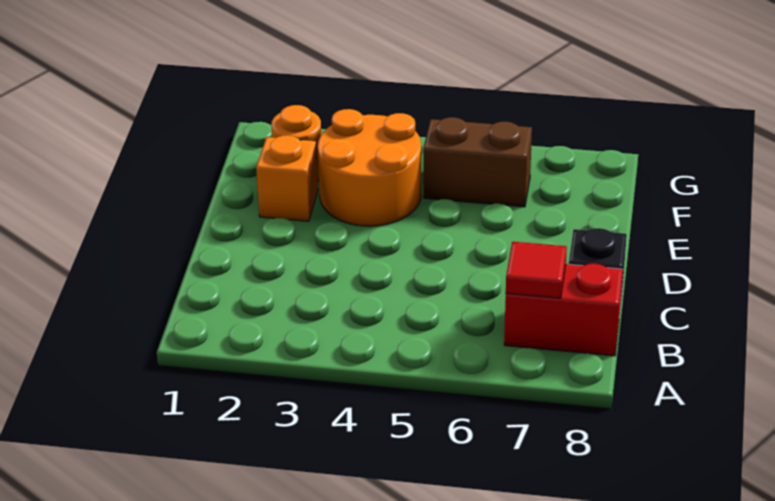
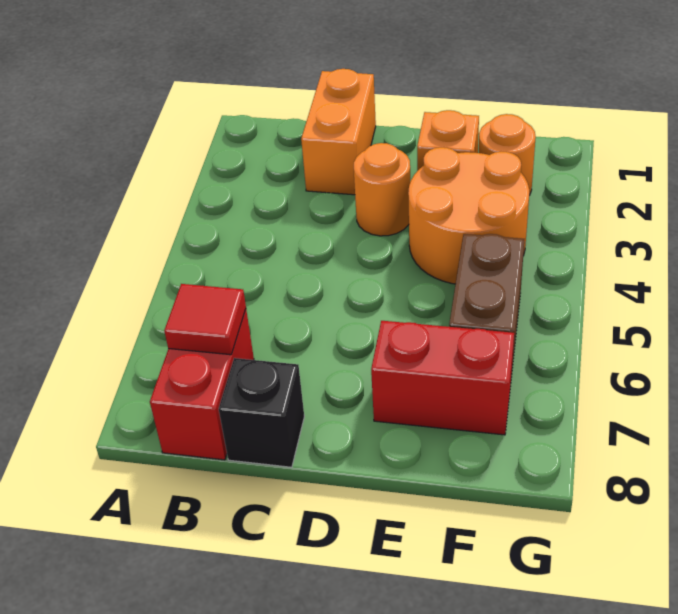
none -> orange brick C1:C2 level 1
none -> orange round brick D3 level 1
none -> red brick E7:F7 level 1

